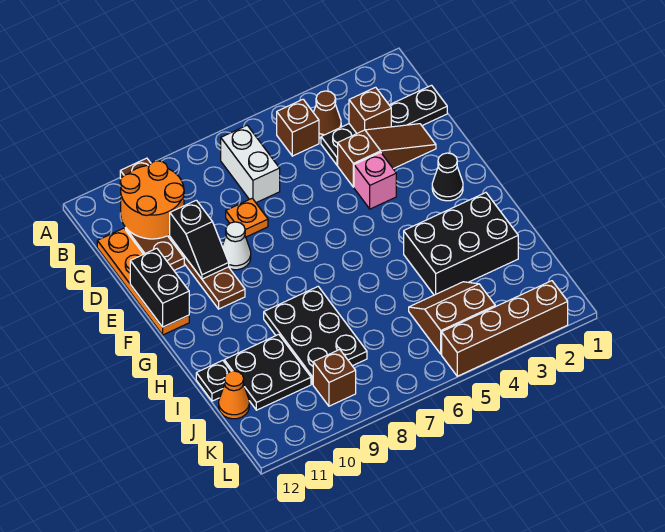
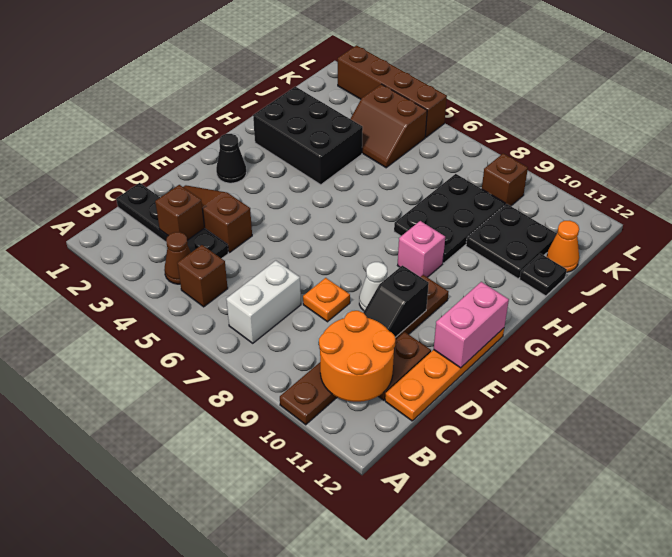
black slope D10:E10 level 2 top D -> black slope D10:E10 level 2 top E
pink brick E4 level 1 -> pink brick G9 level 1
black brick E12:F12 level 2 -> pink brick E12:F12 level 2

